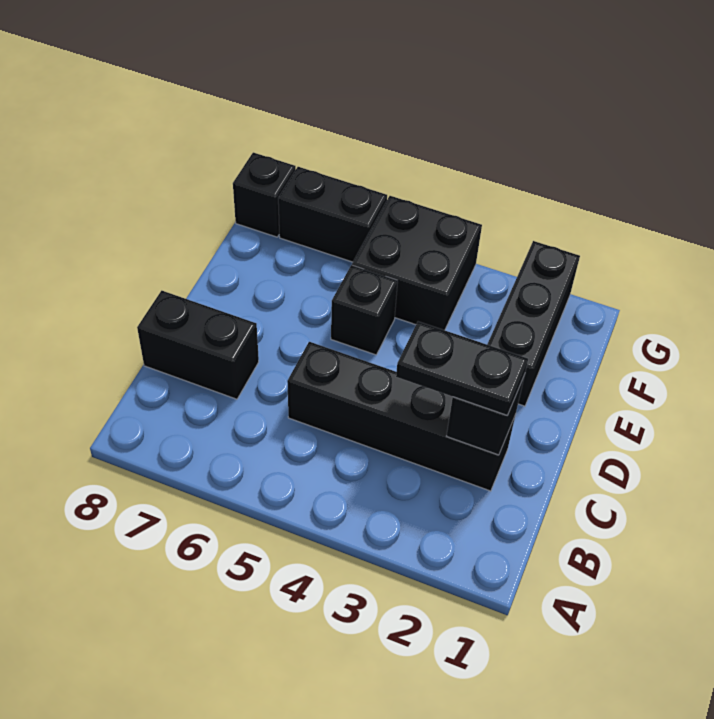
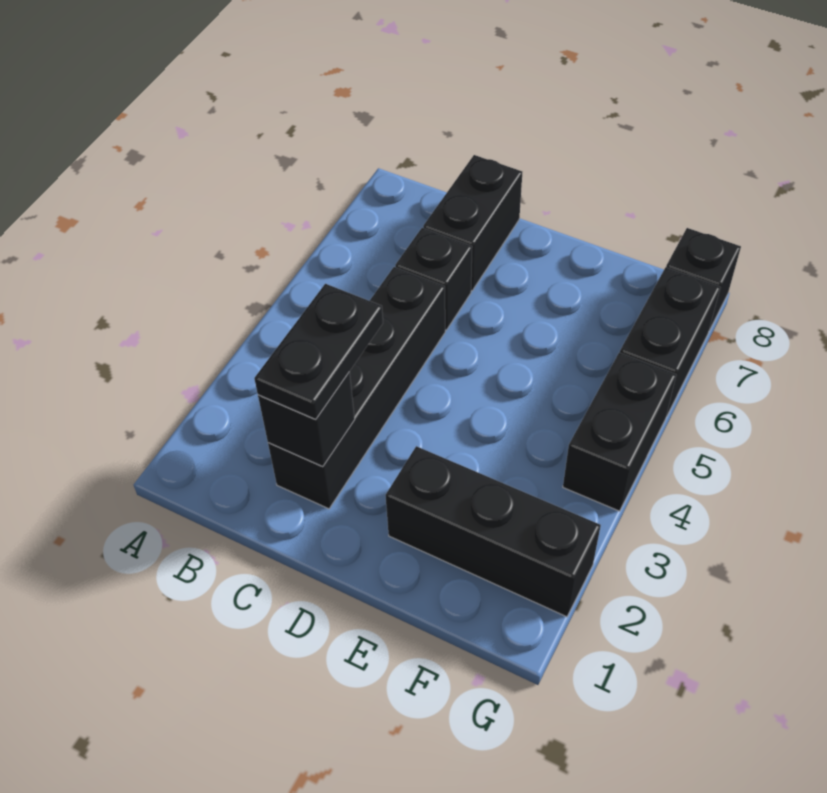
black brick E5 level 1 -> black brick C6 level 1
black brick F4:G5 level 1 -> black brick G4:G5 level 1

